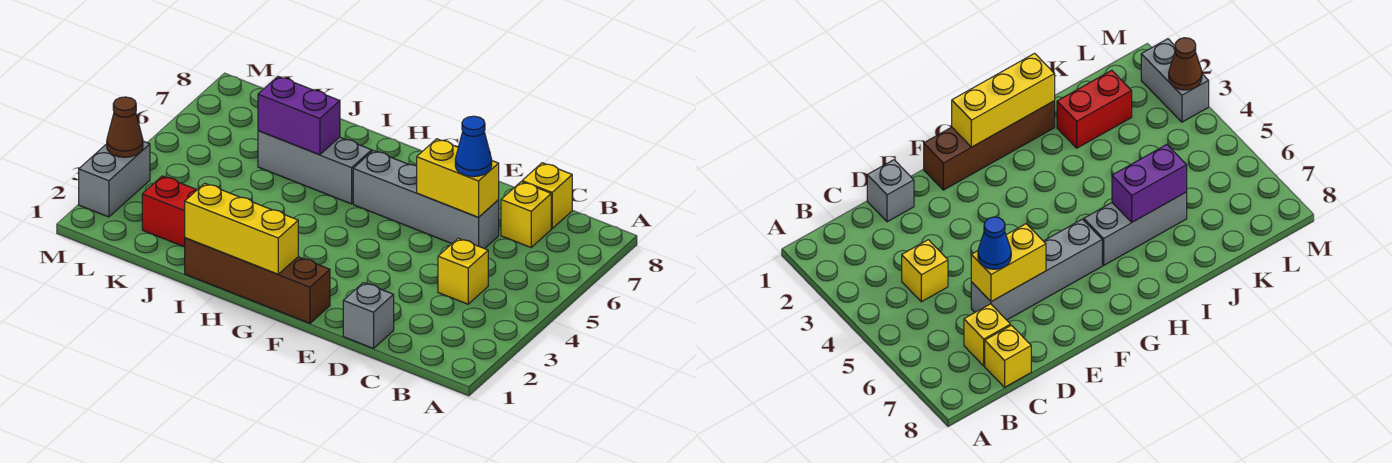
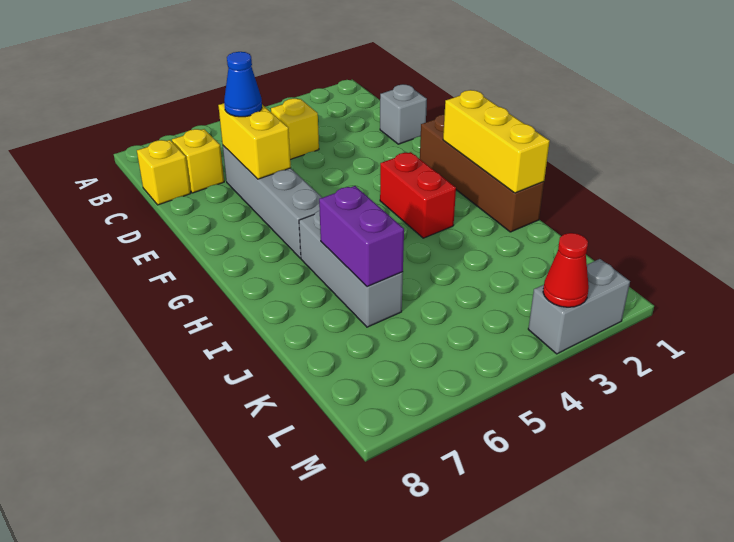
red brick J2:K2 level 1 -> red brick G3:H3 level 1
brown cone M3 level 2 -> red cone M3 level 2

